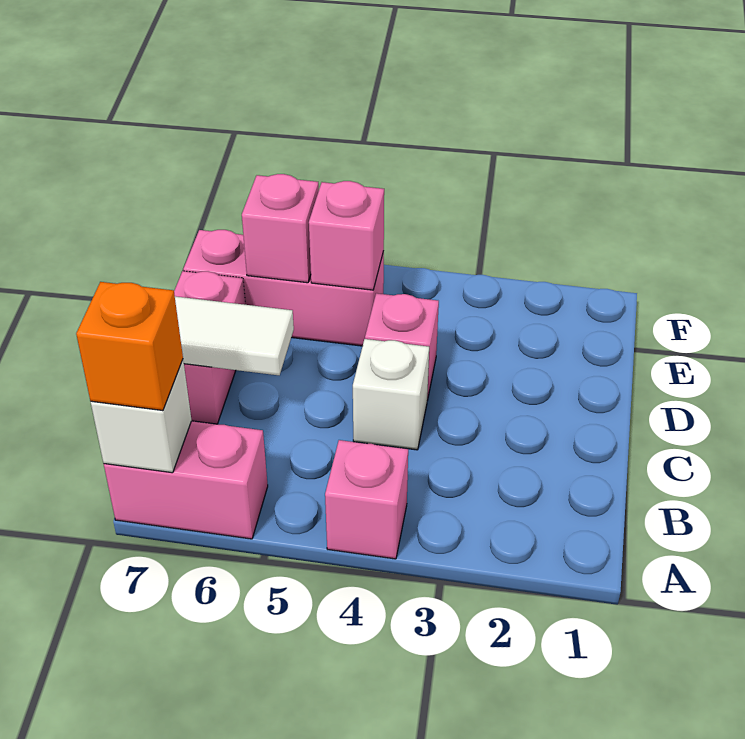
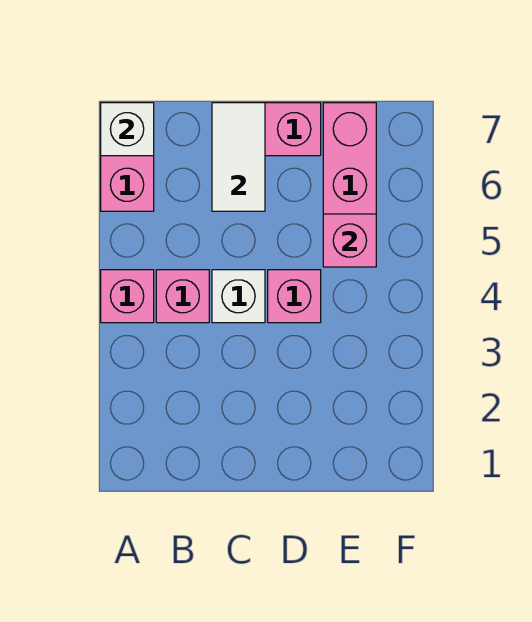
orange brick A7 level 3 -> none
pink brick E6 level 2 -> pink brick B4 level 1

